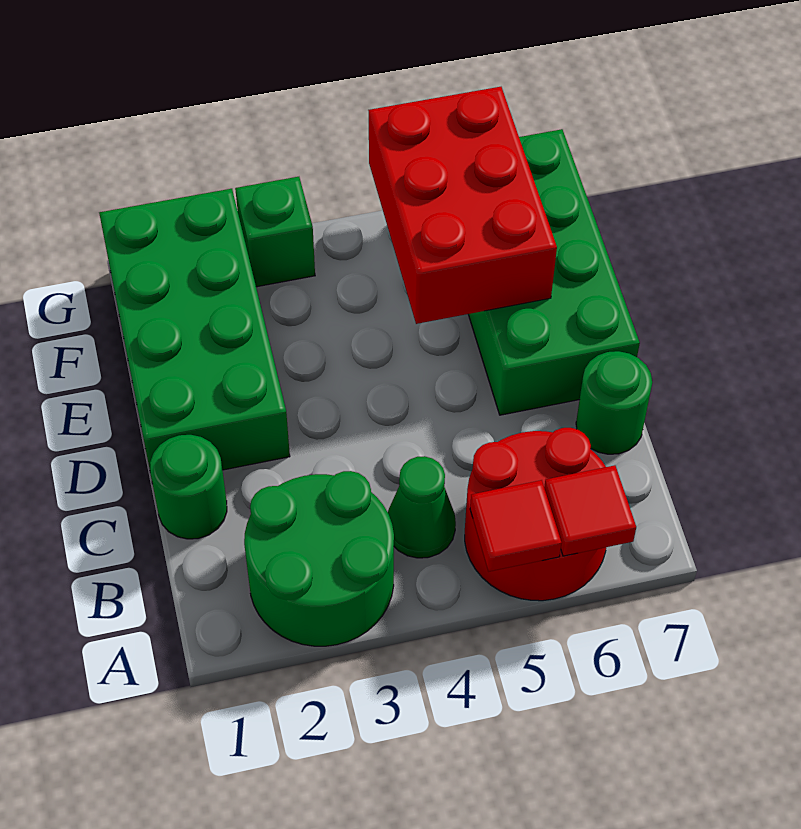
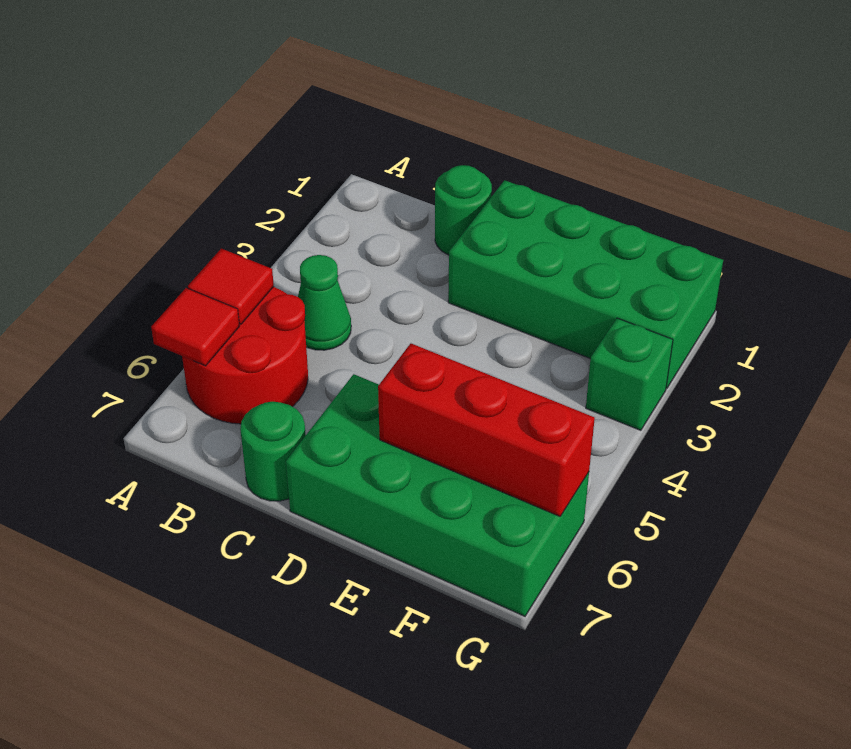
green round brick A2:B3 level 1 -> none
red brick E5:G6 level 2 -> red brick E6:G6 level 2

